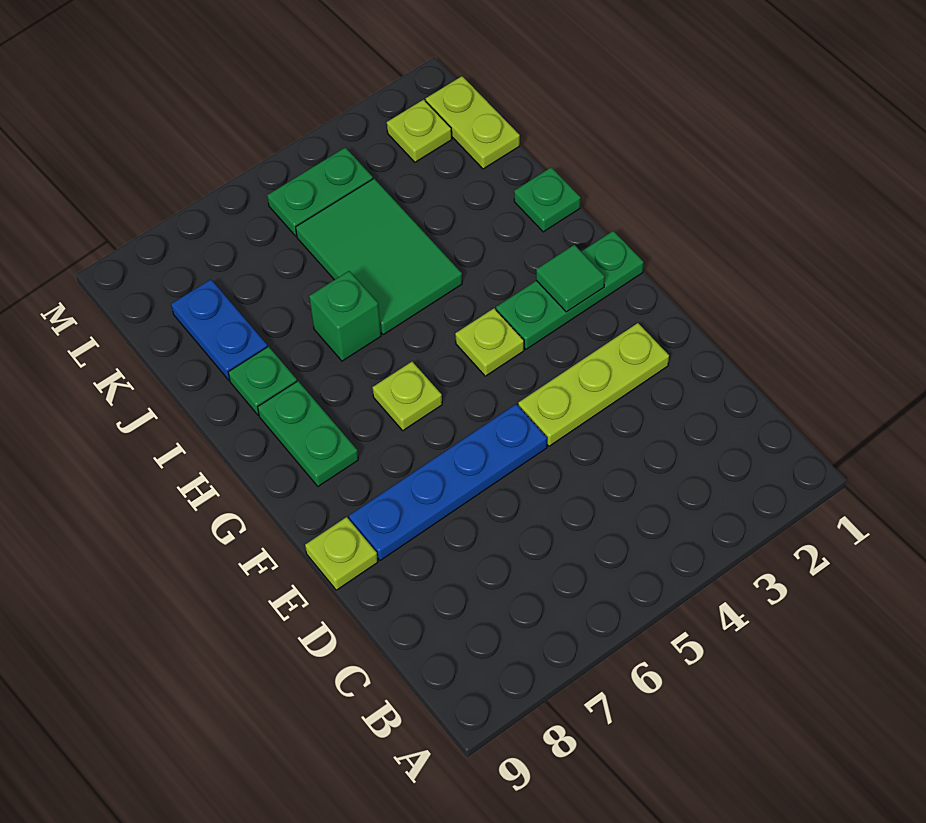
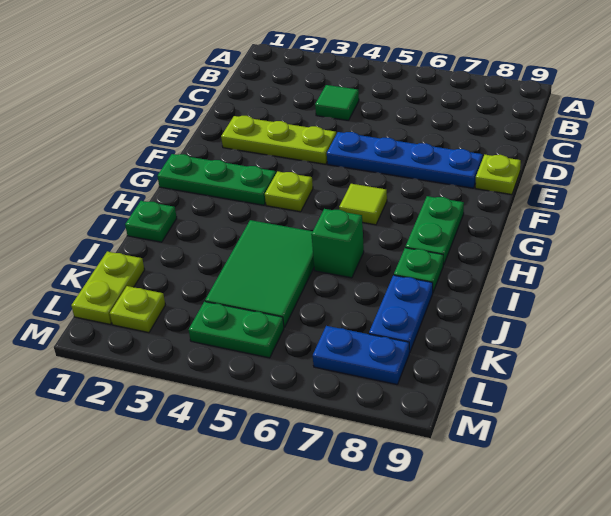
green tile G2 level 2 -> green tile C4 level 1
lime plate G6 level 1 -> lime tile G6 level 1
none -> blue plate L7:L8 level 1

